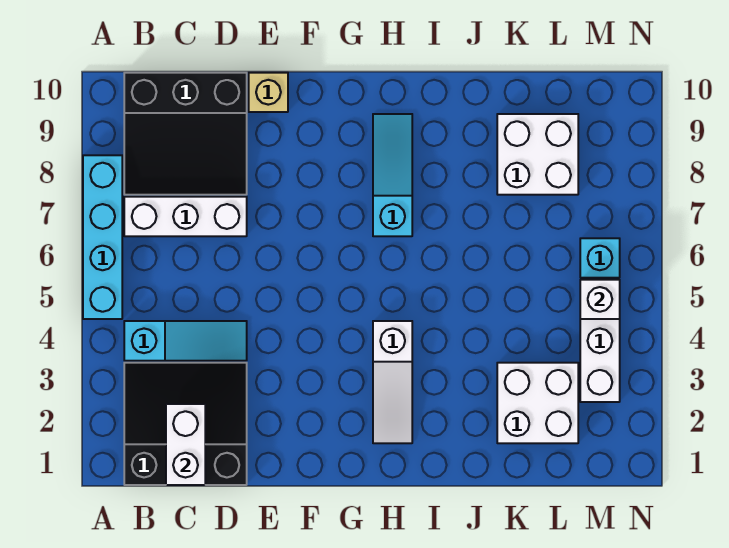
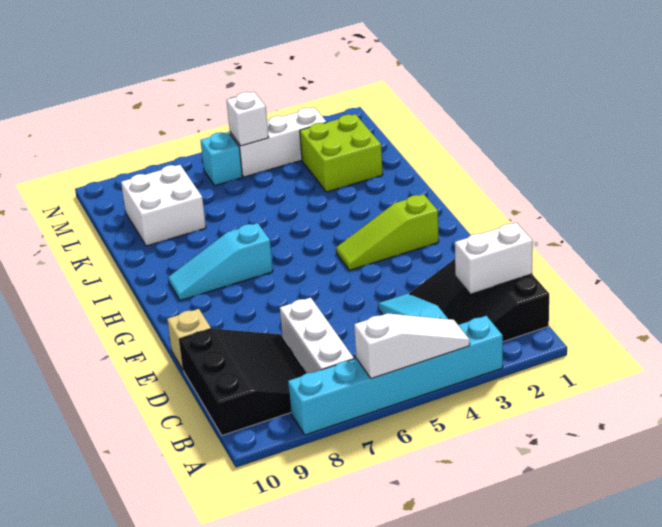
cyan brick A5:A8 level 1 -> cyan brick A3:A8 level 1
none -> lime slope G2:G4 level 1 top 2
white slope H2:H4 level 1 top 4 -> white slope A4:A6 level 2 top 6
white brick K2:L3 level 1 -> lime brick K2:L3 level 1

